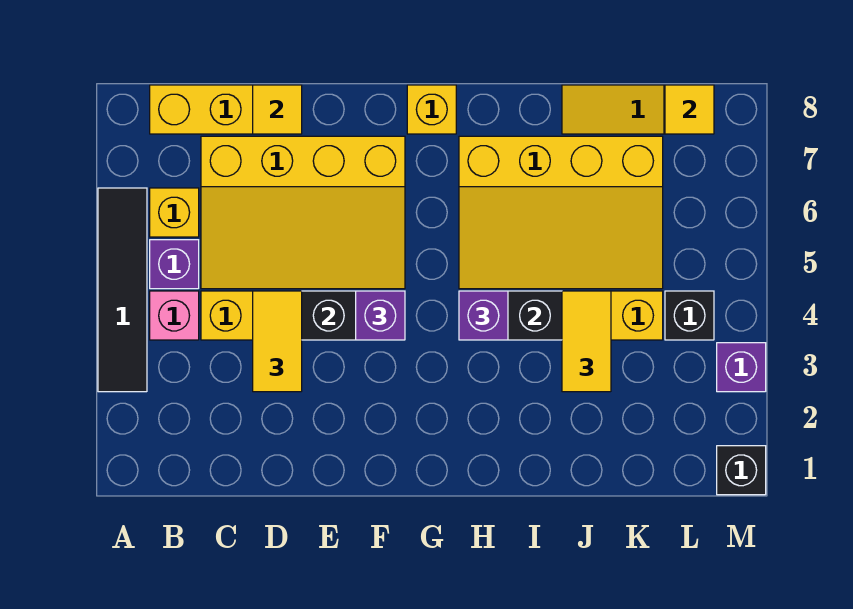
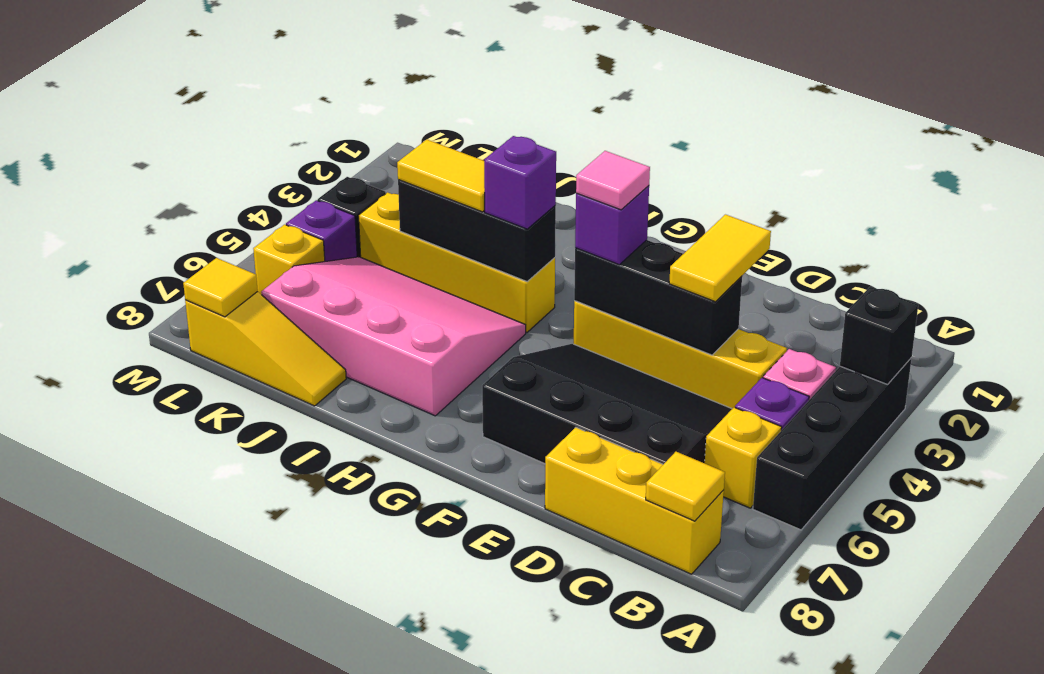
black tile A3:A6 level 1 -> black brick A3:A6 level 1
yellow slope C5:F7 level 1 top 7 -> black slope C5:F7 level 1 top 7
yellow tile D8 level 2 -> yellow tile B8 level 2
none -> pink tile F4 level 4
yellow brick G8 level 1 -> yellow brick L6 level 1
yellow slope H5:K7 level 1 top 7 -> pink slope H5:K7 level 1 top 7
yellow tile J3:J4 level 3 -> yellow tile I4:J4 level 3
black brick M1 level 1 -> black brick A3 level 2
purple brick M3 level 1 -> purple brick L5 level 1

